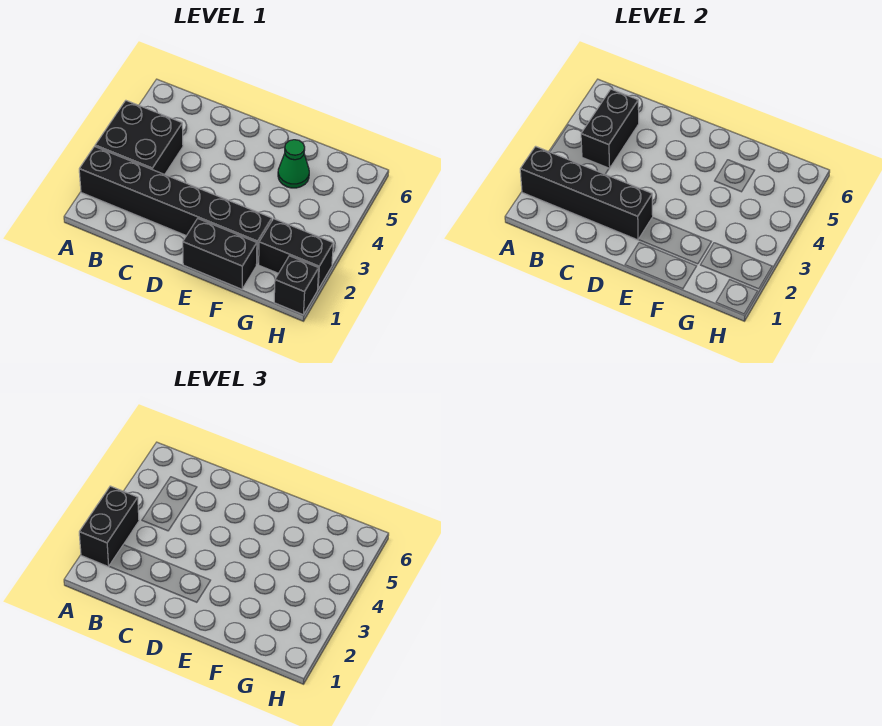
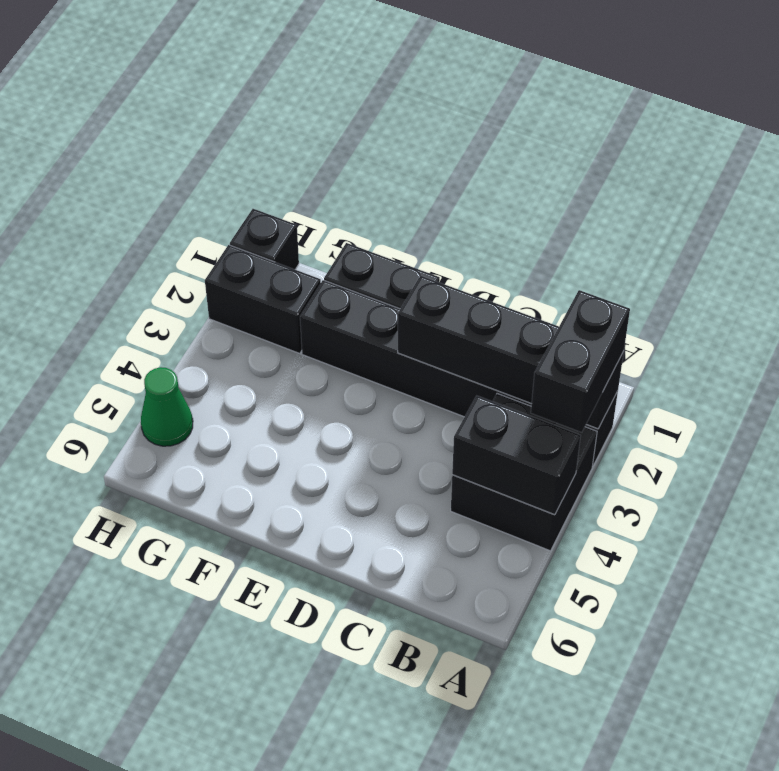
black brick B4:B5 level 2 -> black brick A4:B4 level 2
green cone F5 level 1 -> green cone H5 level 1

